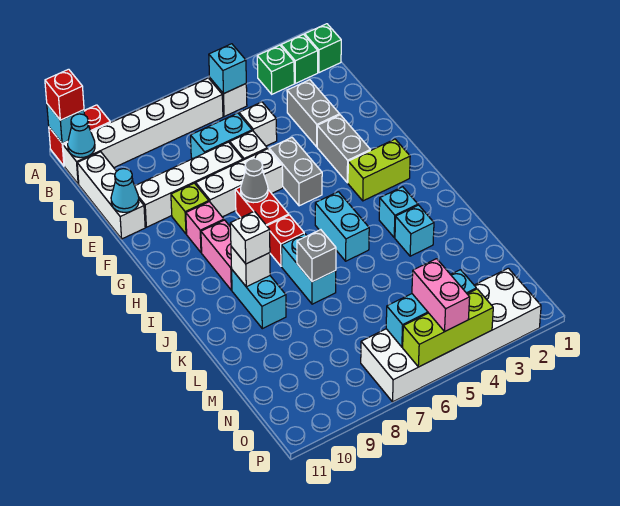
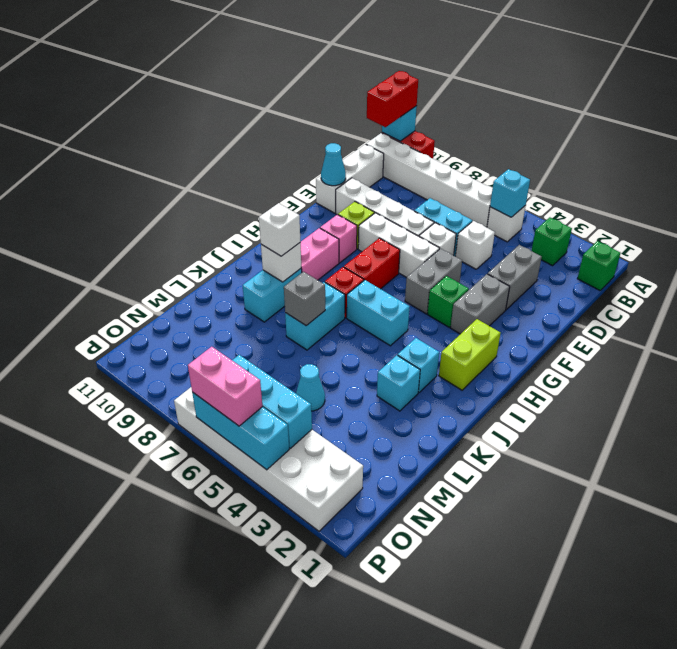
red brick A11 level 3 -> red brick A11:B11 level 3
green brick B2 level 1 -> green brick G4 level 1
cyan cone B11 level 2 -> cyan cone M5 level 1
grey cone G7 level 2 -> none
lime brick H2:H3 level 1 -> lime brick H2:I2 level 1
cyan brick I5:J5 level 1 -> cyan brick I5:I6 level 1
pink brick O5:P5 level 3 -> pink brick P5:P6 level 3
lime brick P4:P6 level 2 -> cyan brick P4:P6 level 2

